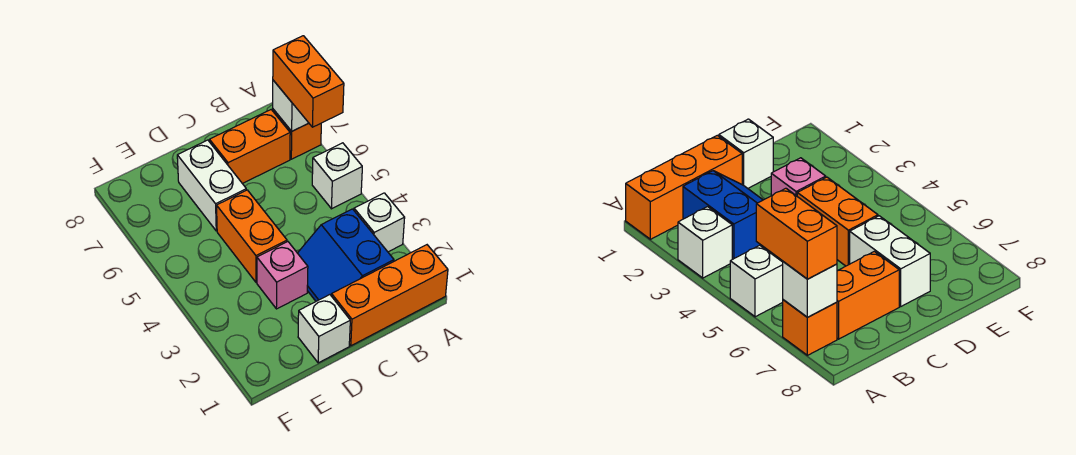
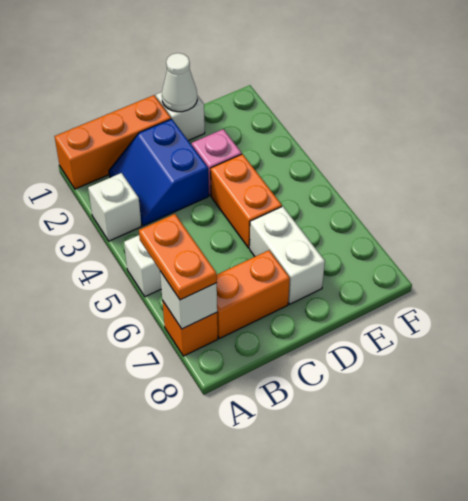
orange brick A6:A7 level 3 -> orange plate A6:A7 level 3
blue slope B2:C3 level 1 top B -> blue slope B2:C3 level 1 top C
none -> white cone D1 level 2

